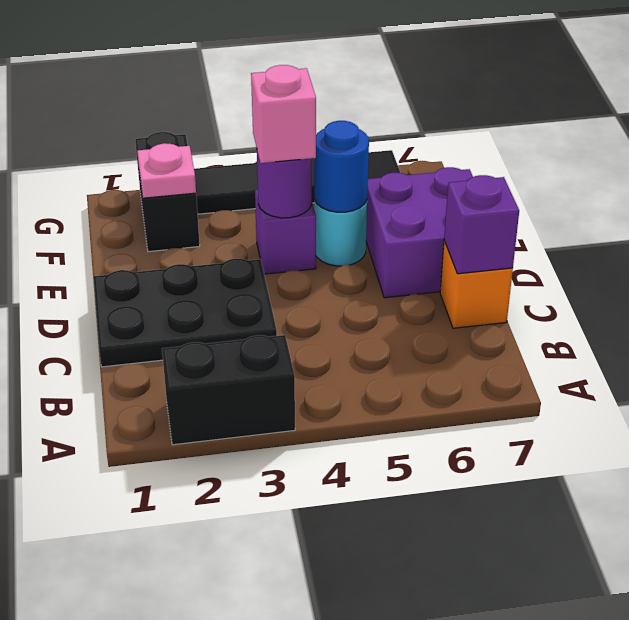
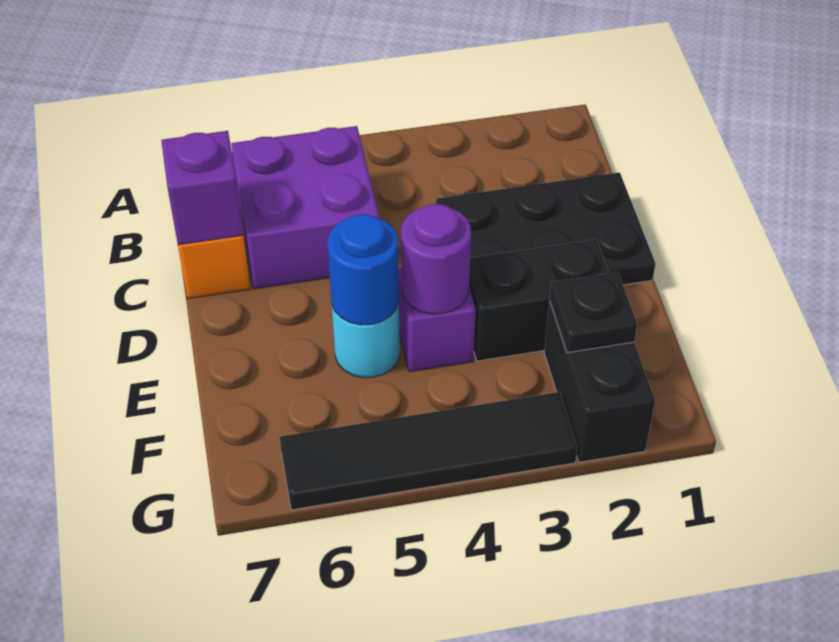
black brick A2:A3 level 1 -> black brick E2:E3 level 1
purple brick D6:E7 level 1 -> purple brick B5:C6 level 1
pink brick E4 level 3 -> none
pink plate F2 level 2 -> black plate F2 level 2

